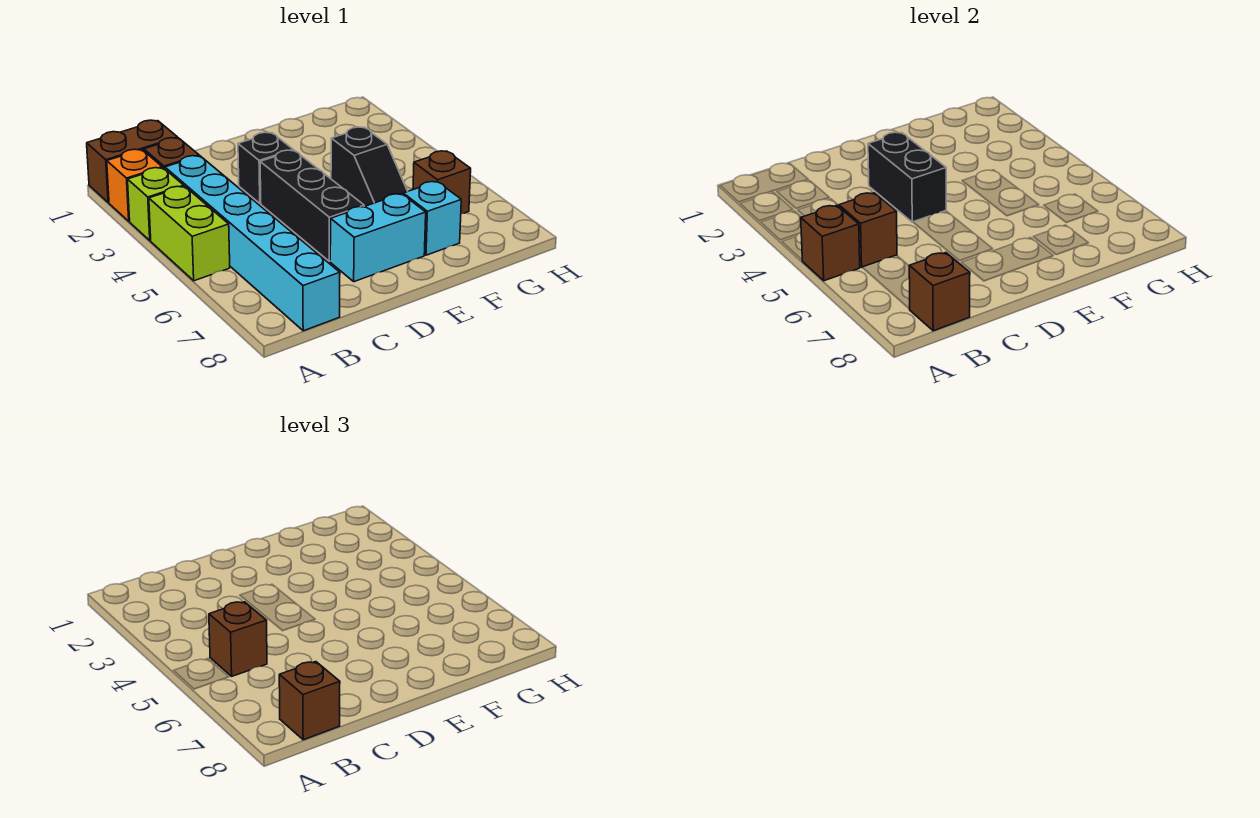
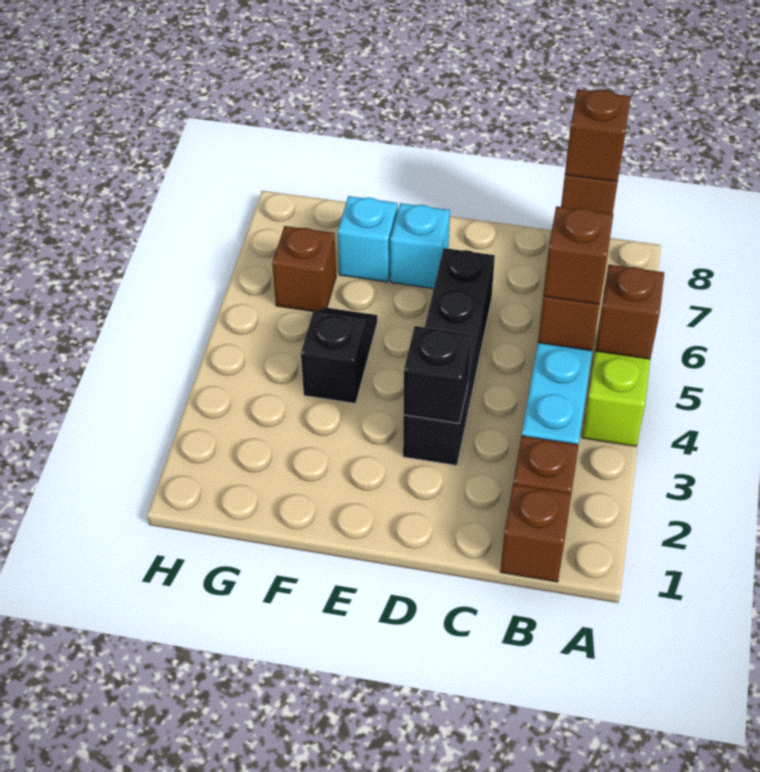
brown brick A1:B1 level 1 -> brown brick B1 level 1
orange brick A2 level 1 -> none
lime brick A3 level 1 -> none
black brick D3:D4 level 2 -> black brick D3 level 2
cyan brick D7:E7 level 1 -> cyan brick E7 level 1

